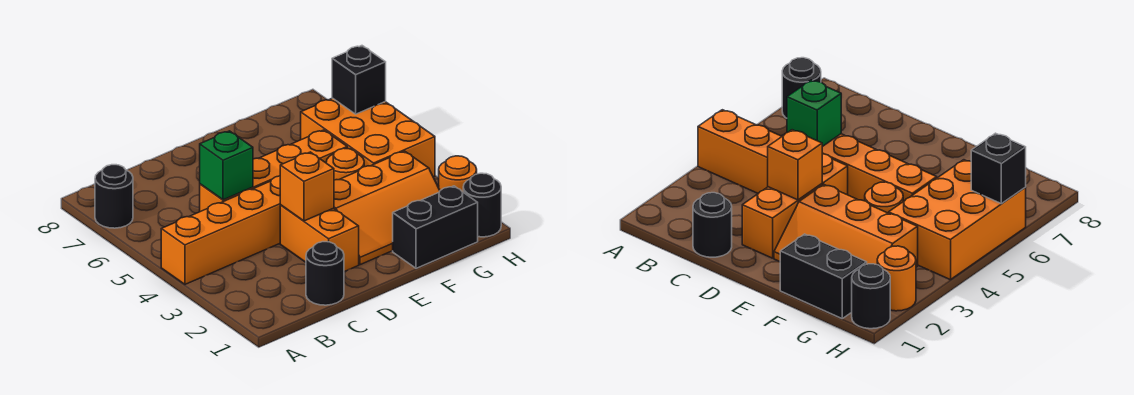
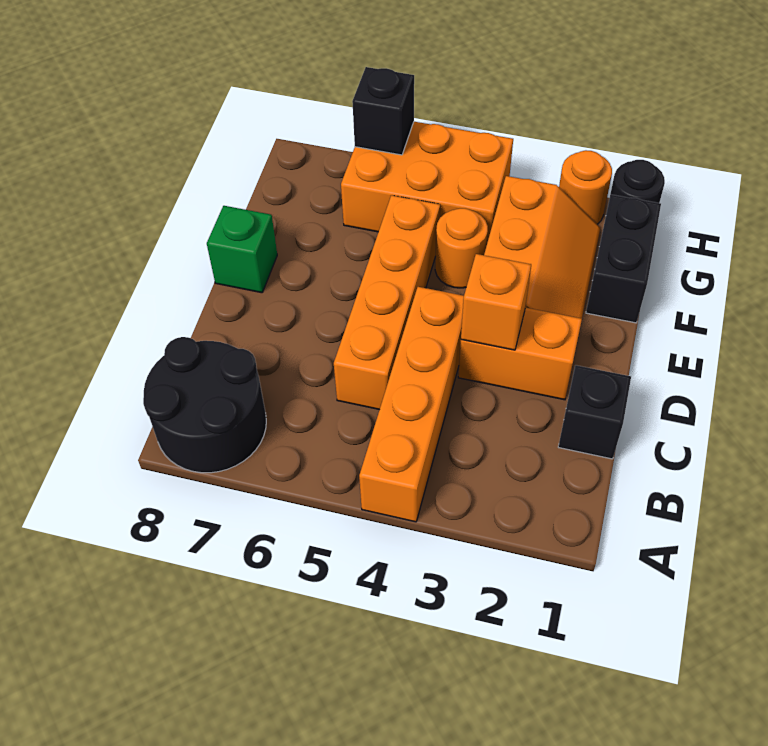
black round brick A7 level 1 -> black round brick A7:B8 level 1
black round brick C1 level 1 -> black brick C1 level 1
green brick C5 level 2 -> green brick E8 level 1

